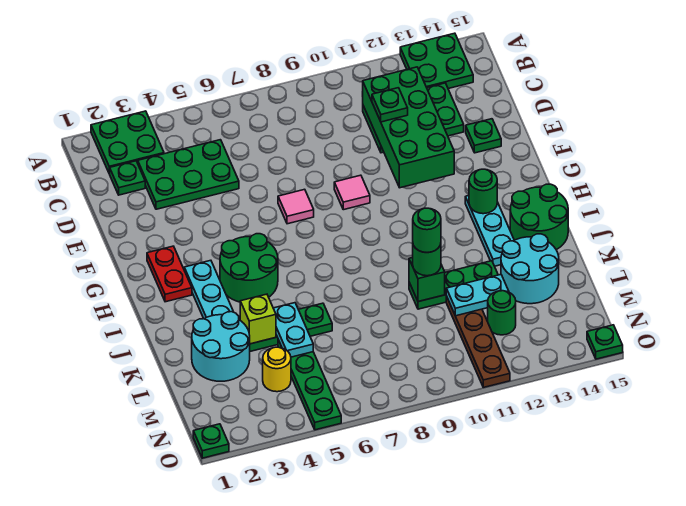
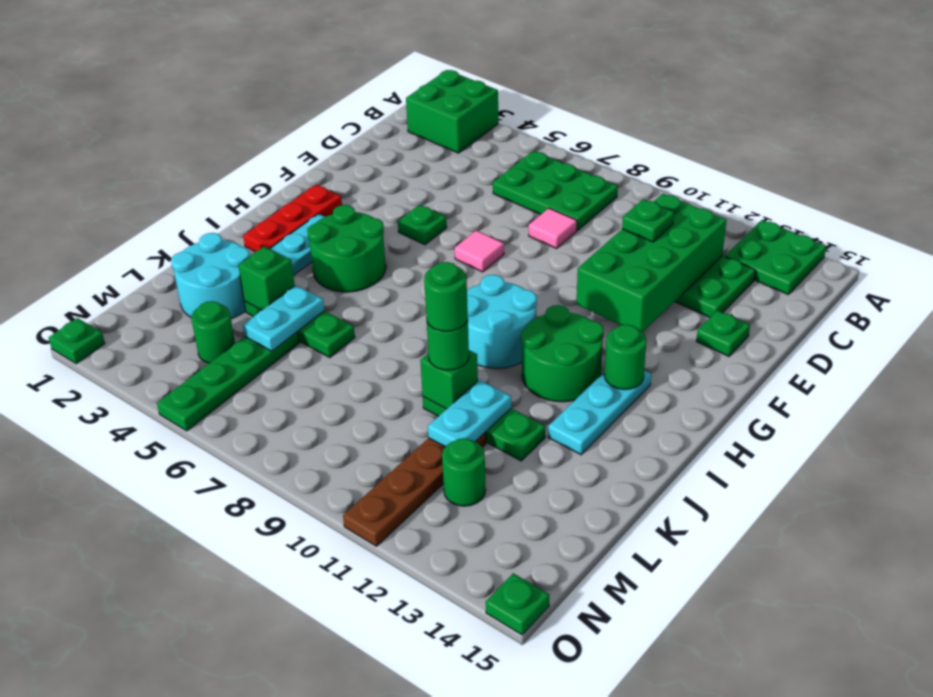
green plate A2:B3 level 1 -> green brick A2:B3 level 1
green plate C2 level 1 -> green plate F5 level 1
green plate C3:D5 level 1 -> green plate B6:C8 level 1
pink tile F9 level 1 -> pink tile D8 level 1
red plate G2:H2 level 1 -> red plate G2:I2 level 1
green round brick I14:J15 level 1 -> green round brick H11:I12 level 1
lime brick K4 level 2 -> green brick K4 level 2
cyan round brick K13:L14 level 1 -> cyan round brick H9:I10 level 1
cyan plate L11:L12 level 2 -> cyan plate K11:L11 level 2
yellow round brick M4 level 1 -> green round brick M4 level 1

